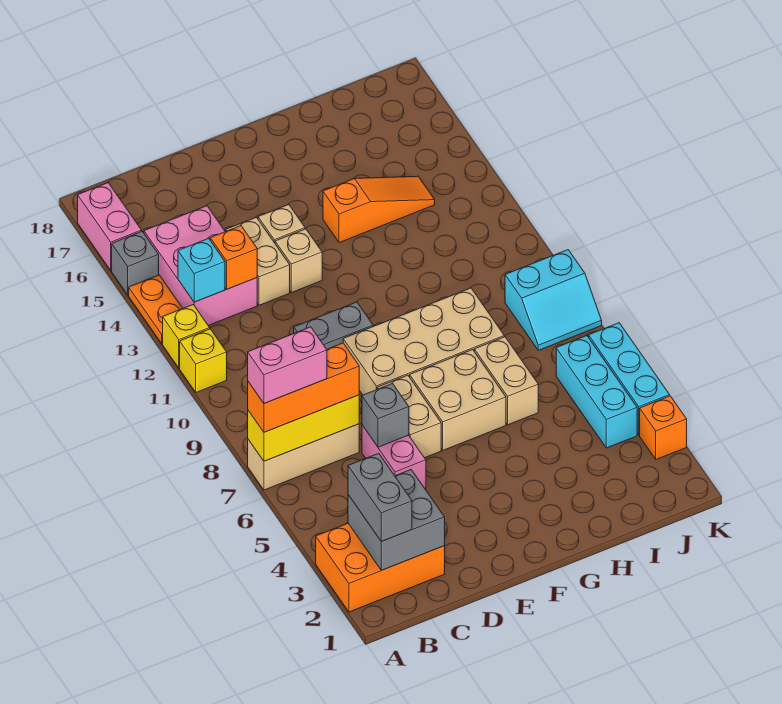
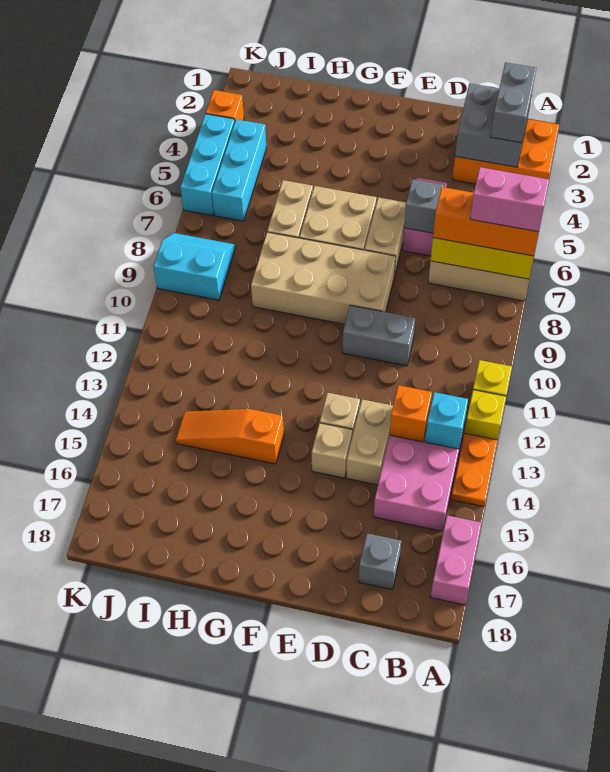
grey brick A15 level 1 -> grey brick C17 level 1

